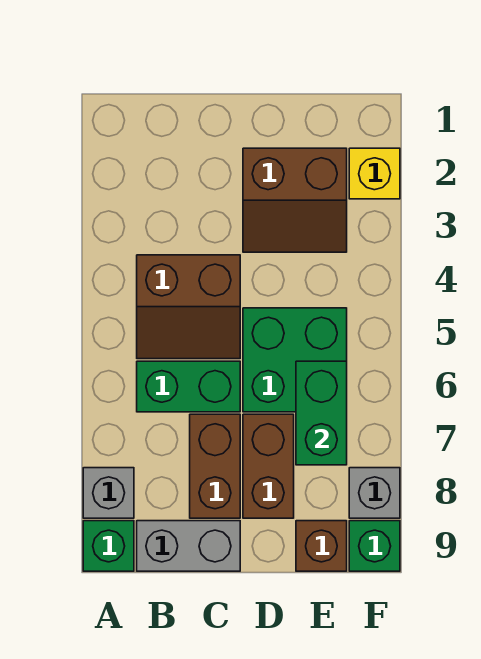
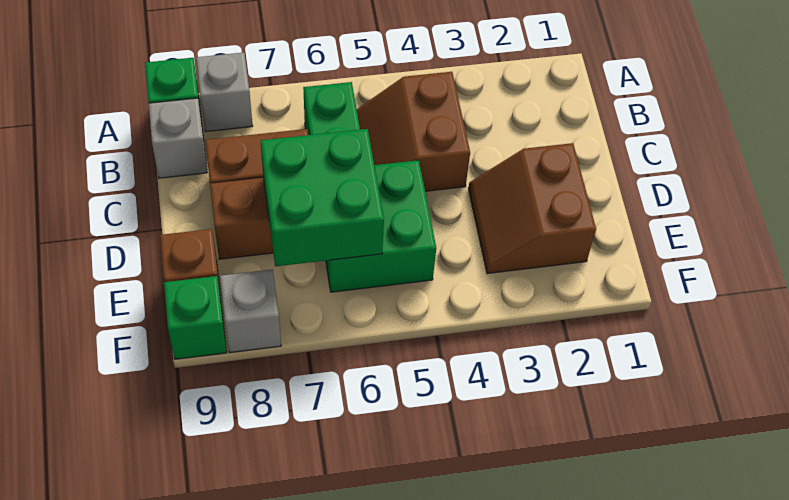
grey brick B9:C9 level 1 -> grey brick B9 level 1
green brick E6:E7 level 2 -> green brick D6:E7 level 2
yellow brick F2 level 1 -> none

